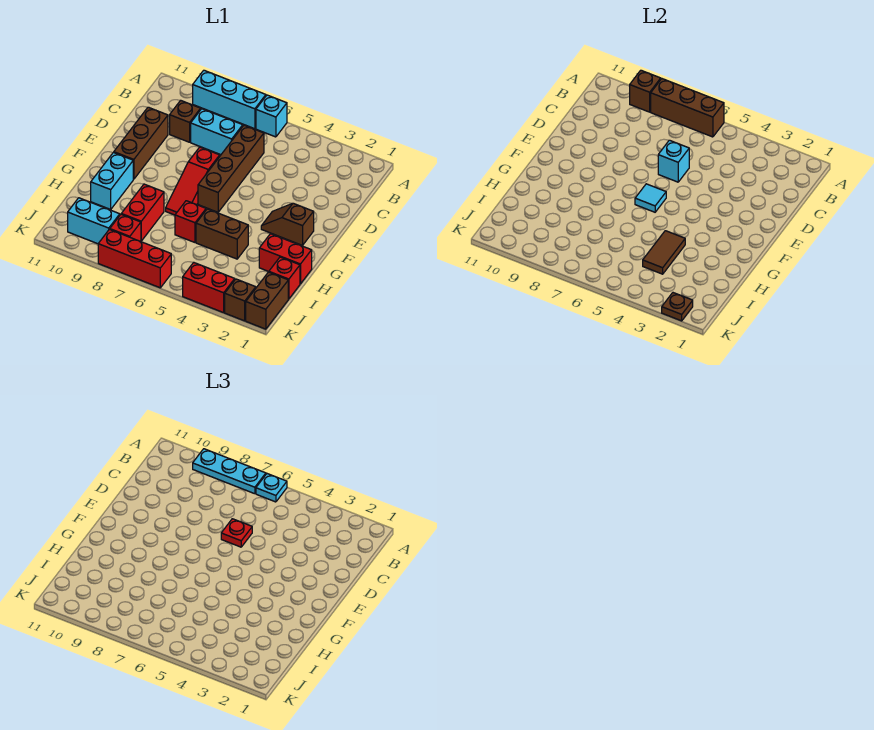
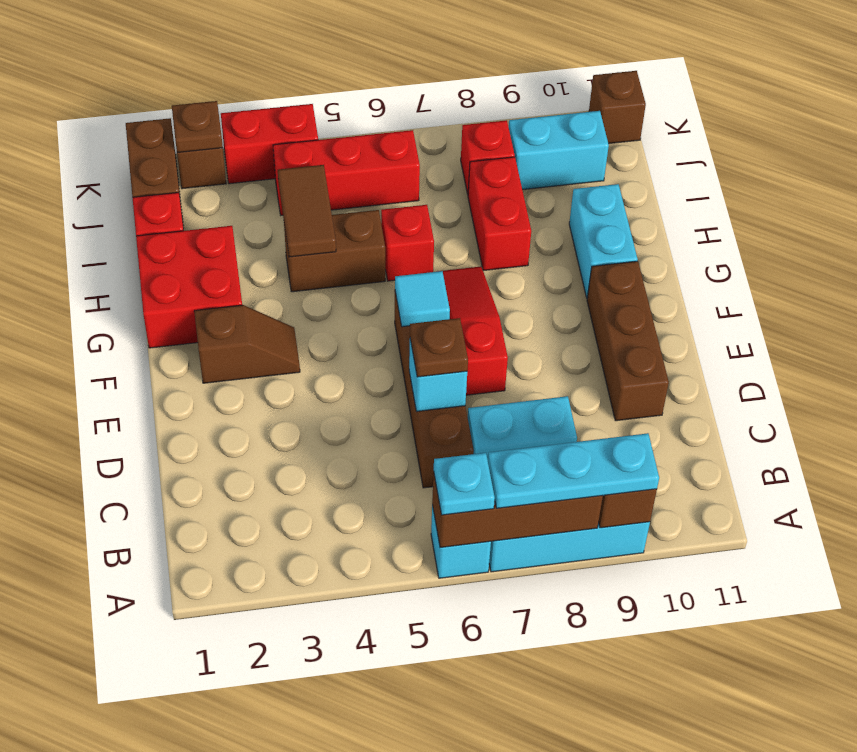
brown brick C9 level 1 -> brown brick K11 level 1
red plate D6 level 3 -> brown plate D6 level 3
red brick H1:H2 level 1 -> red brick G1:H2 level 1
red brick K6:K8 level 1 -> red brick J4:J6 level 1

